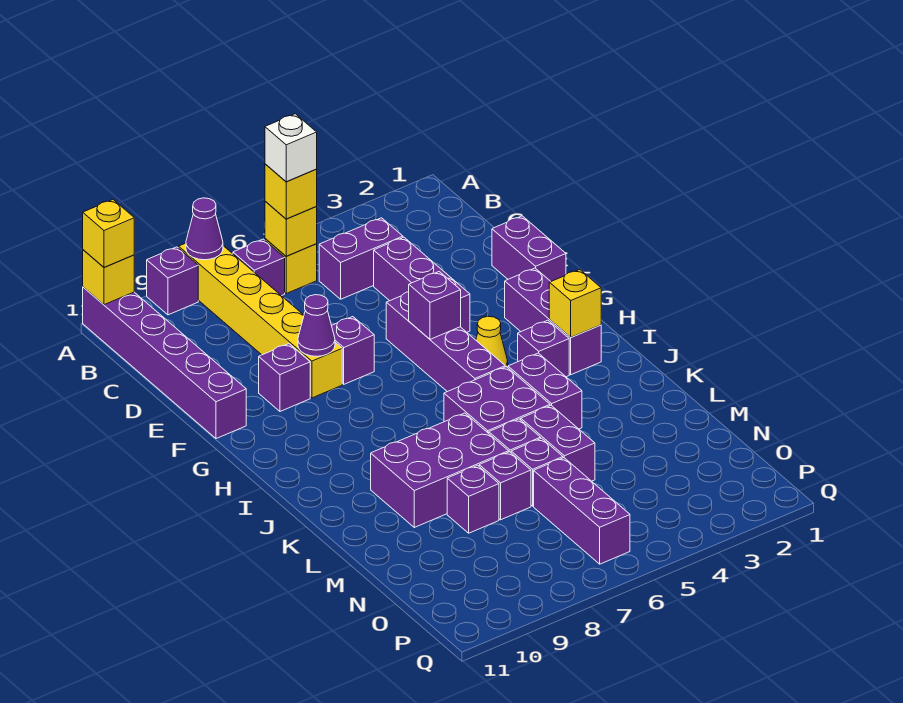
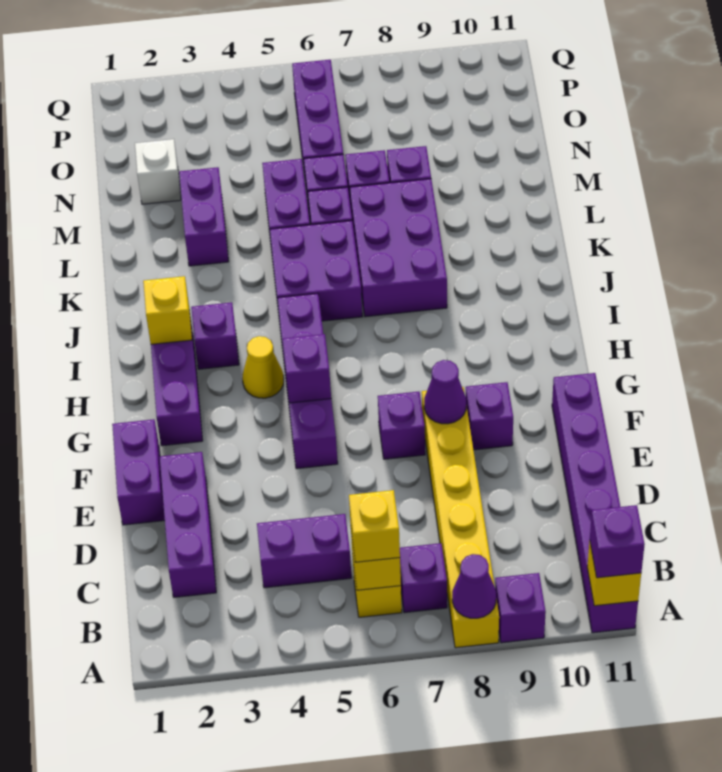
yellow brick A11 level 3 -> purple brick A11 level 3
white brick B6 level 4 -> white brick N2 level 1
purple brick D4:F4 level 1 -> purple brick C2:E2 level 1
purple brick J4:K4 level 1 -> purple brick L3:M3 level 1
purple brick K7:L9 level 1 -> purple brick J7:L8 level 1

